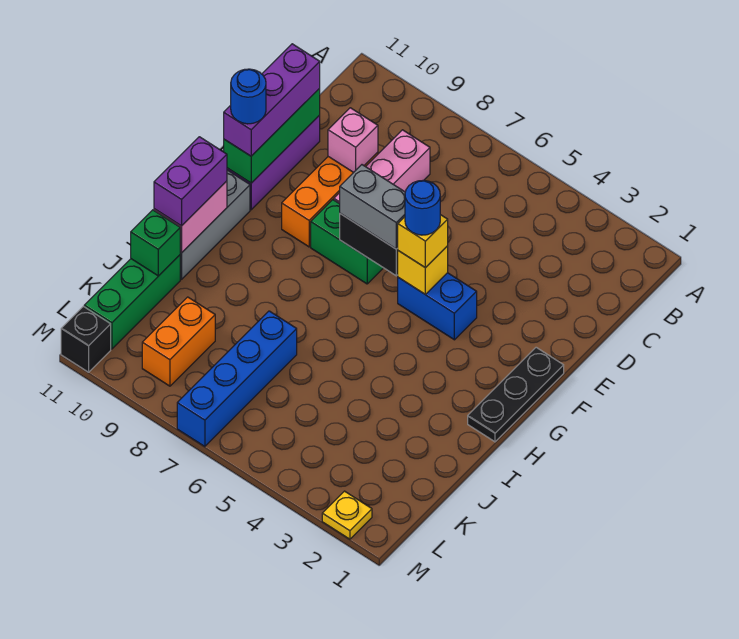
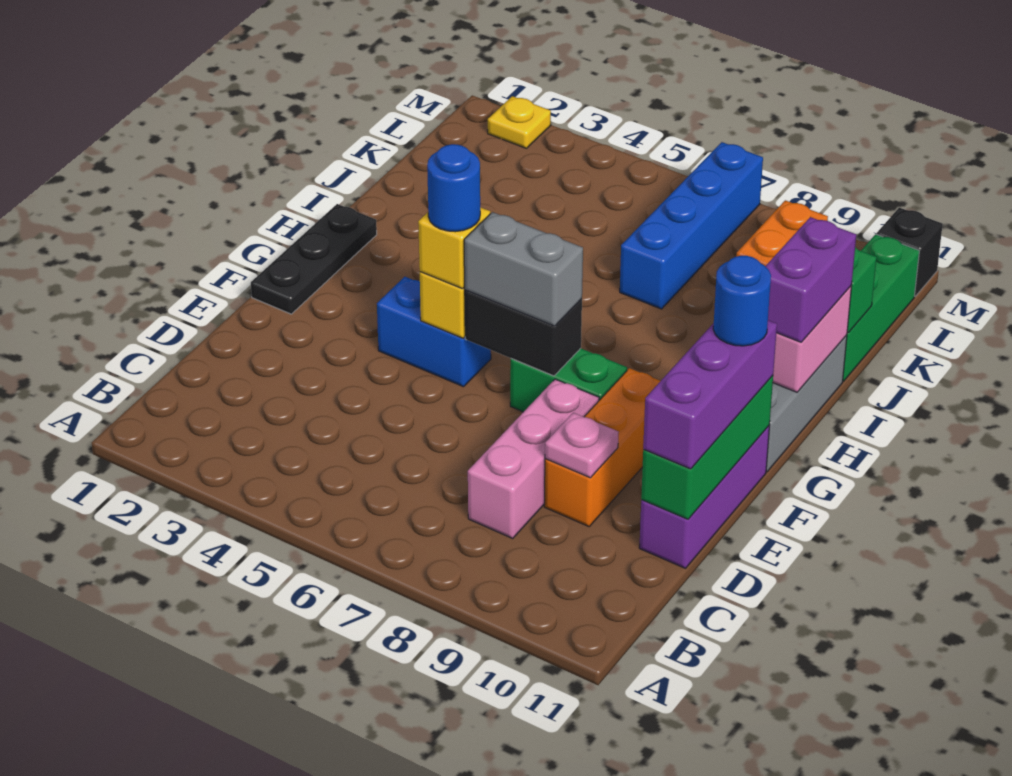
pink brick D9 level 2 -> pink plate D9 level 2

